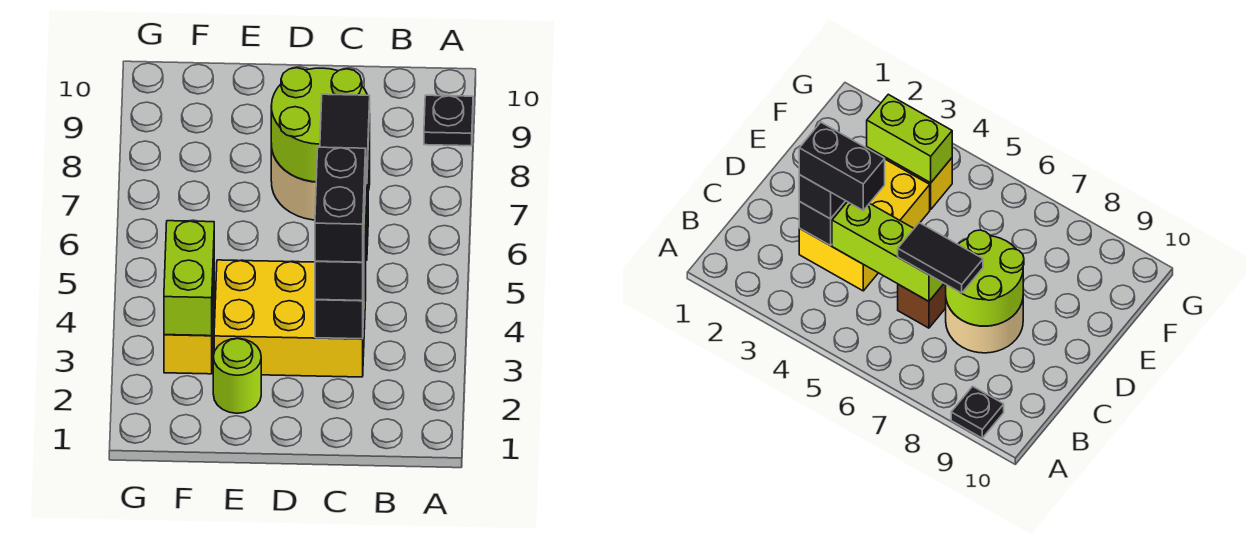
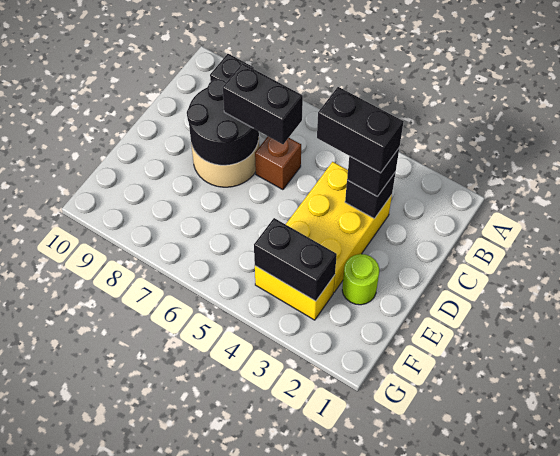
lime brick C4:C6 level 2 -> none
black tile C6:C7 level 3 -> black brick C6:C7 level 3
lime round brick C7:D8 level 2 -> black round brick C7:D8 level 2
lime brick F3:F4 level 2 -> black brick F3:F4 level 2

